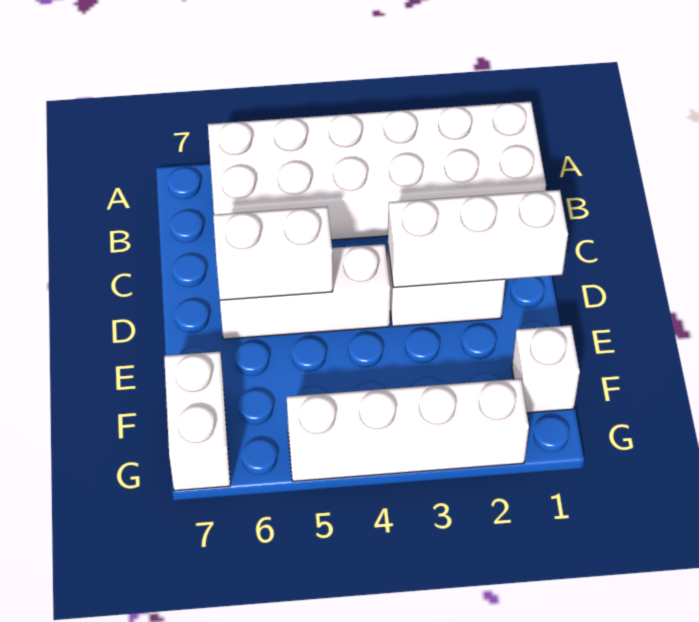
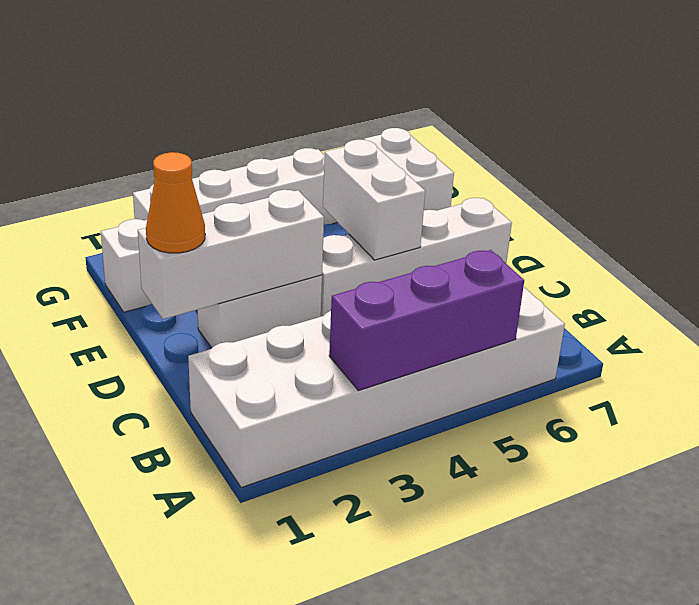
none -> purple brick A3:A5 level 2
none -> orange cone D1 level 3
white brick D4:D6 level 1 -> white brick D4:D7 level 1
white brick D5:D6 level 2 -> white brick D5:E5 level 2

